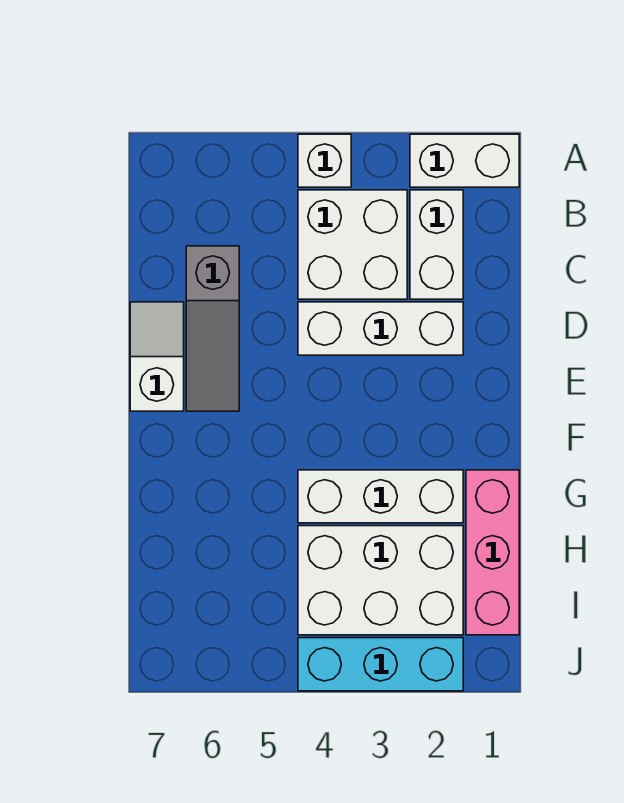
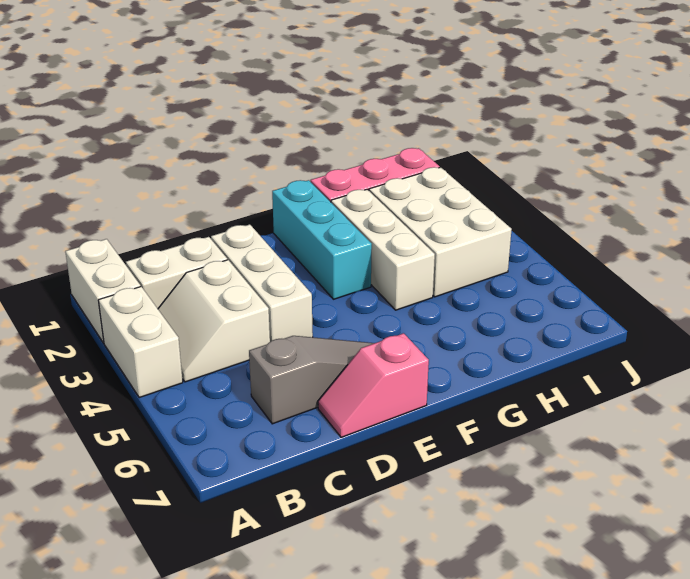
white brick A4 level 1 -> white brick A3:A4 level 1
white brick B3:C4 level 1 -> white slope B3:C4 level 1 top C
white slope D7:E7 level 1 top E -> pink slope D7:E7 level 1 top E
cyan brick J2:J4 level 1 -> cyan brick F1:F3 level 1

